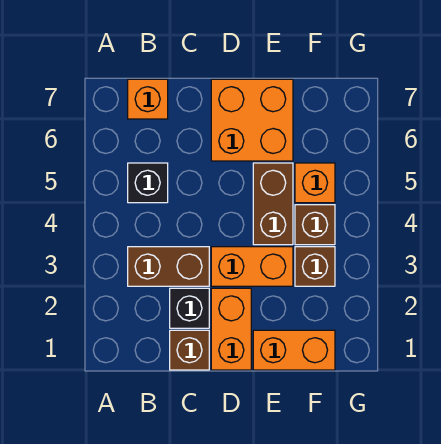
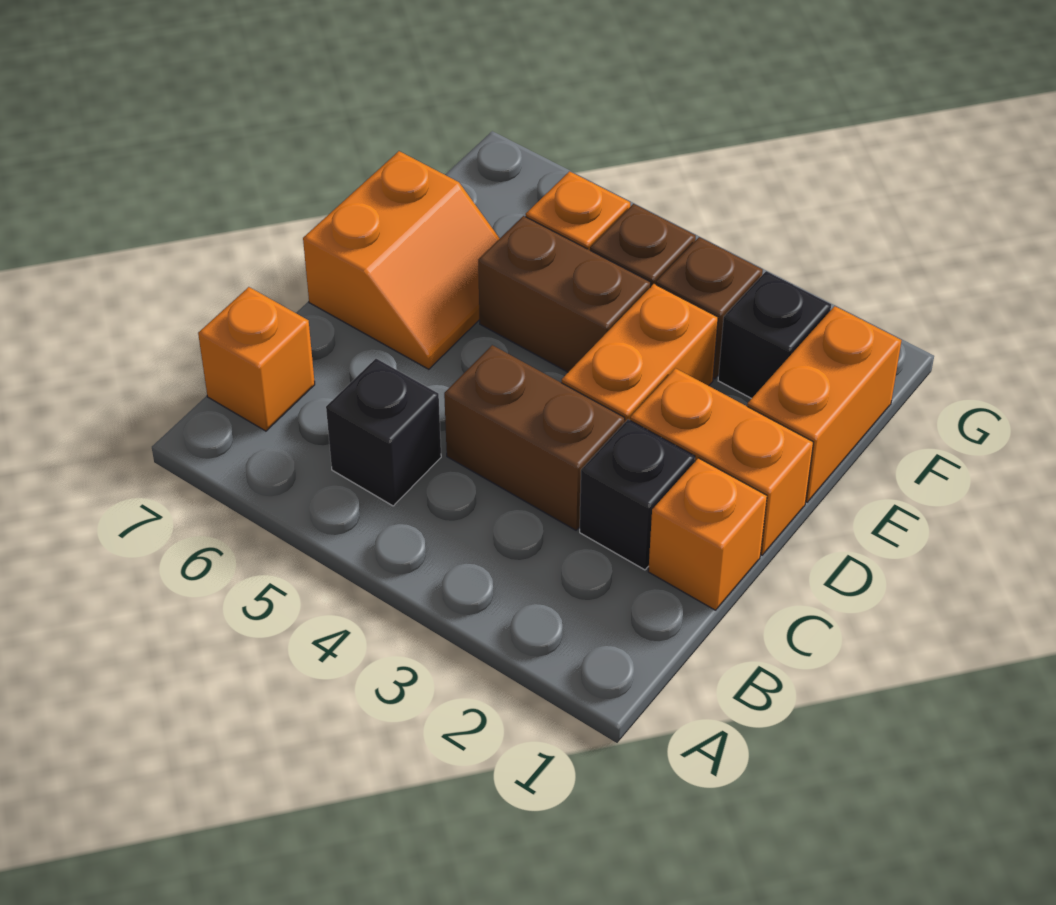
brown brick B3:C3 level 1 -> brown brick C3:C4 level 1
brown brick C1 level 1 -> orange brick C1 level 1
orange brick D6:E7 level 1 -> orange slope D6:E7 level 1 top 7
none -> black brick F2 level 1

